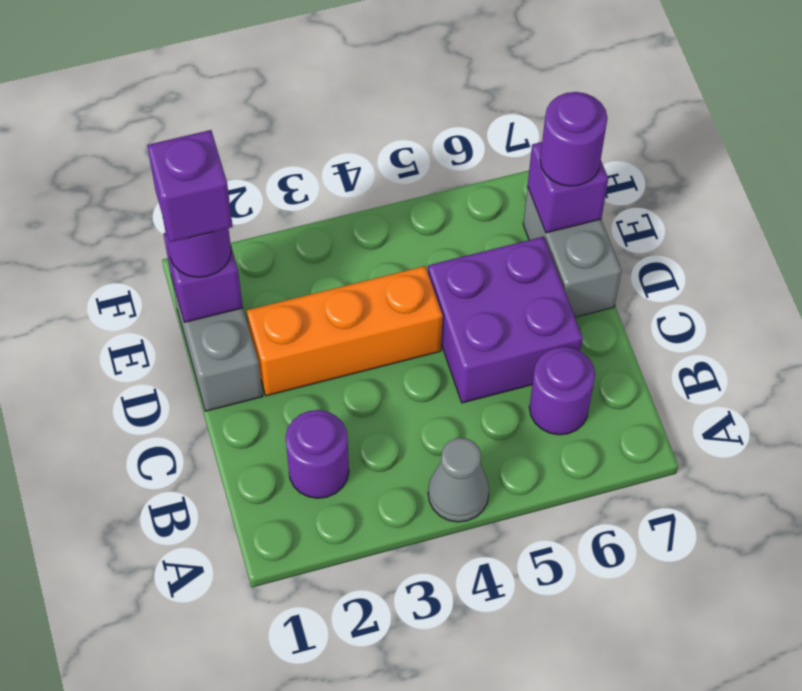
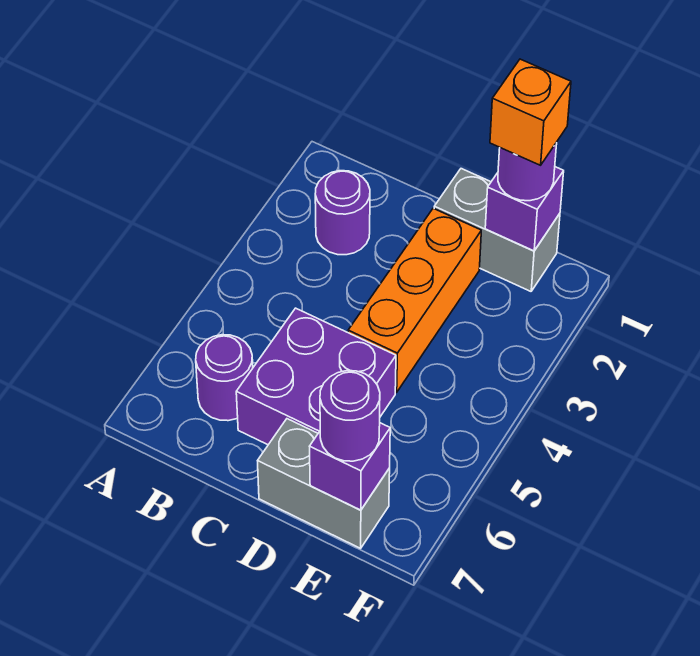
grey cone A4 level 1 -> none
purple brick E1 level 4 -> orange brick E1 level 4

